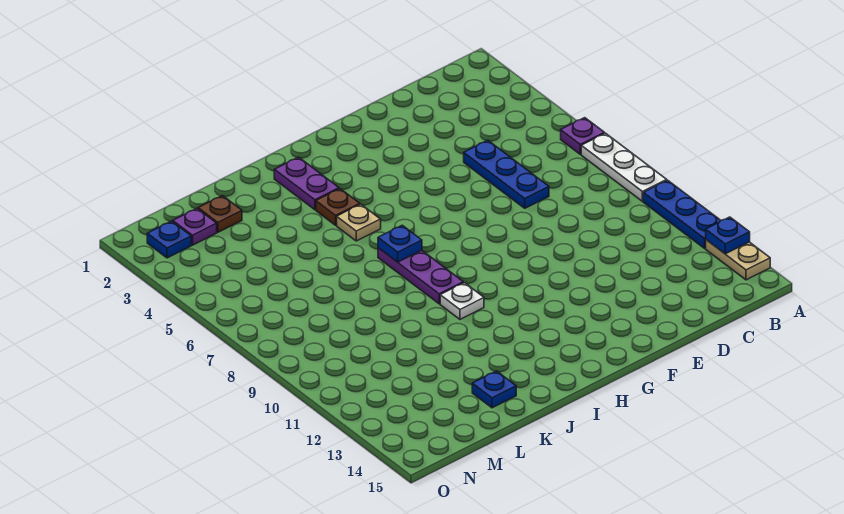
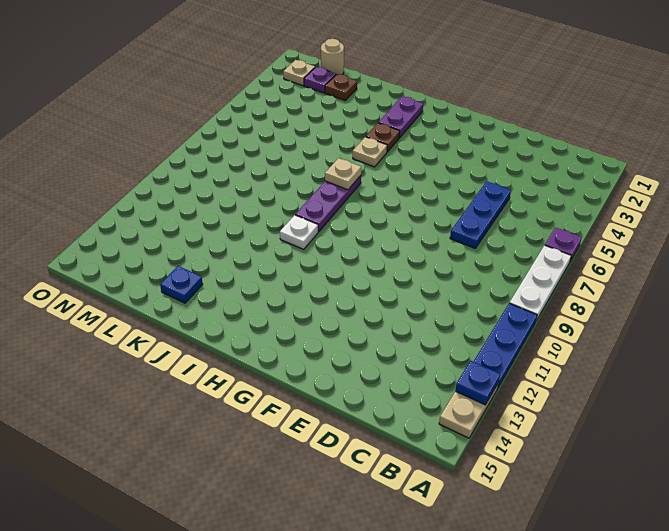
blue plate I7 level 2 -> tan plate I7 level 2
none -> tan round brick M1 level 1
blue plate N2 level 1 -> tan plate N2 level 1

